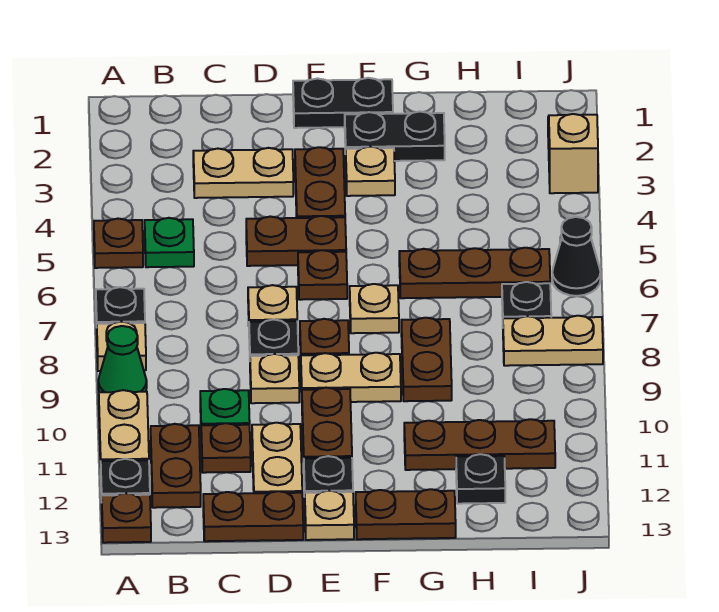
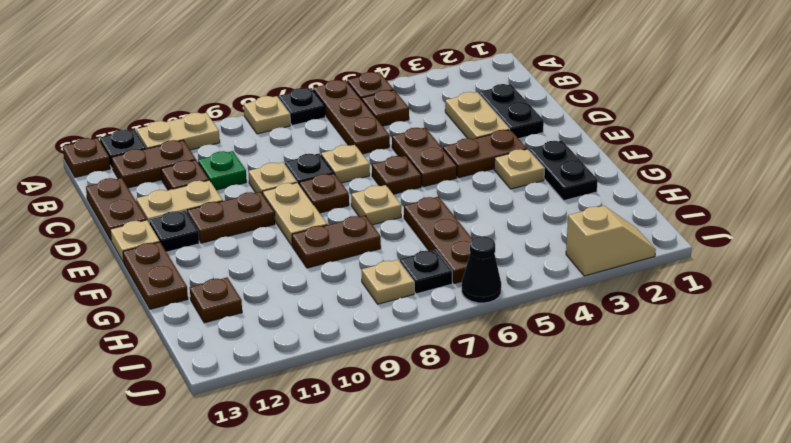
green cone A9 level 1 -> none
green plate B5 level 1 -> brown plate B5 level 1
black plate E1:F1 level 1 -> black plate C2:D2 level 1
brown plate G11:I11 level 1 -> brown plate A6:C6 level 1
black plate H12 level 1 -> brown plate H12 level 1
tan plate I8:J8 level 1 -> tan plate I8 level 1

